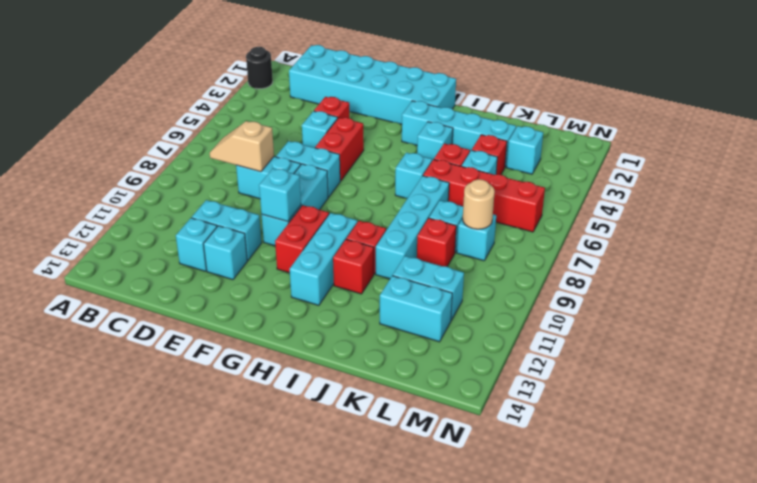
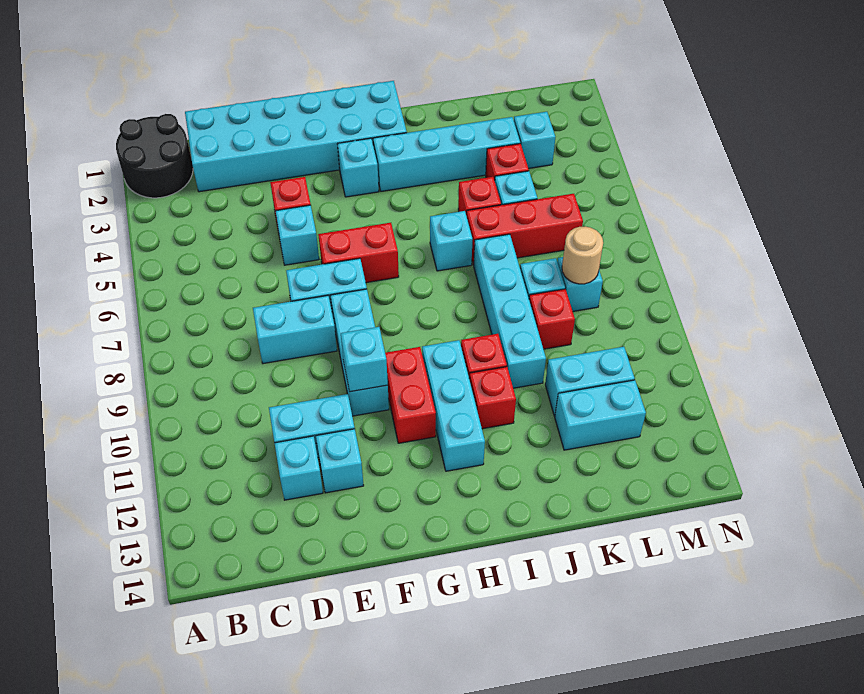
black round brick A2 level 1 -> black round brick A1:B2 level 1
tan slope C8:D8 level 2 top D -> none
red brick F5:F6 level 1 -> red brick F6:G6 level 1
cyan brick I4 level 1 -> cyan brick G3 level 1
red brick J6:M6 level 1 -> red brick J6:L6 level 1

